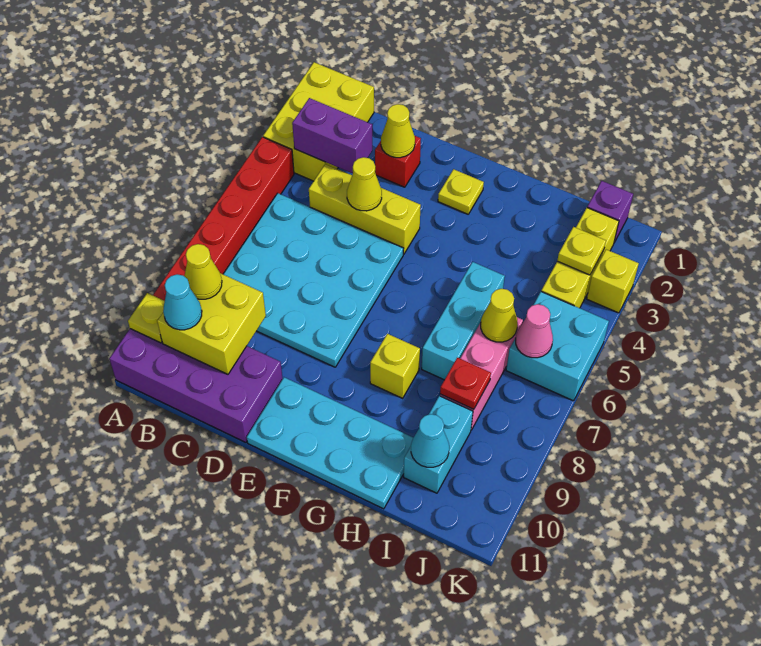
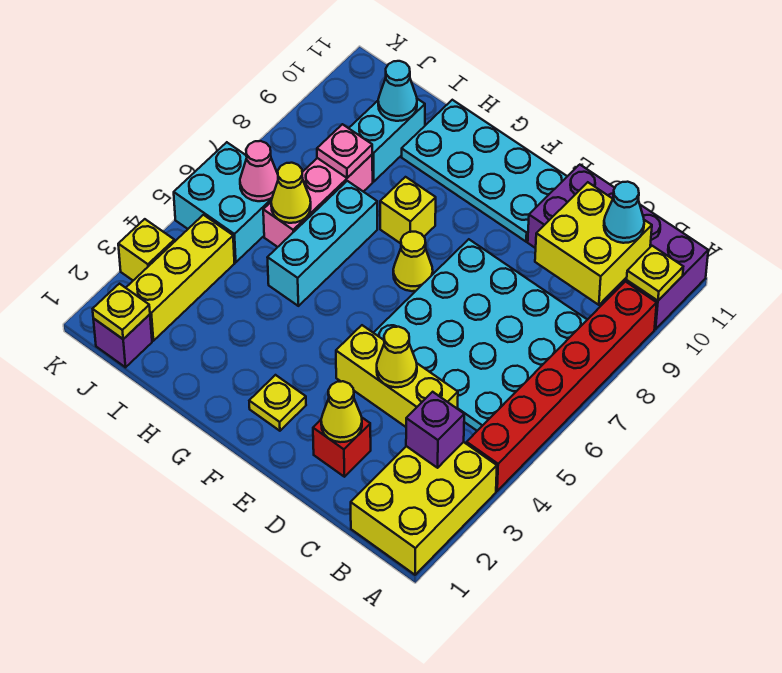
purple brick B3:C3 level 2 -> purple brick B3 level 2
yellow cone B9 level 3 -> yellow cone F7 level 1
red plate I8 level 2 -> pink plate I8 level 2
yellow plate J3 level 2 -> yellow plate J1 level 2

